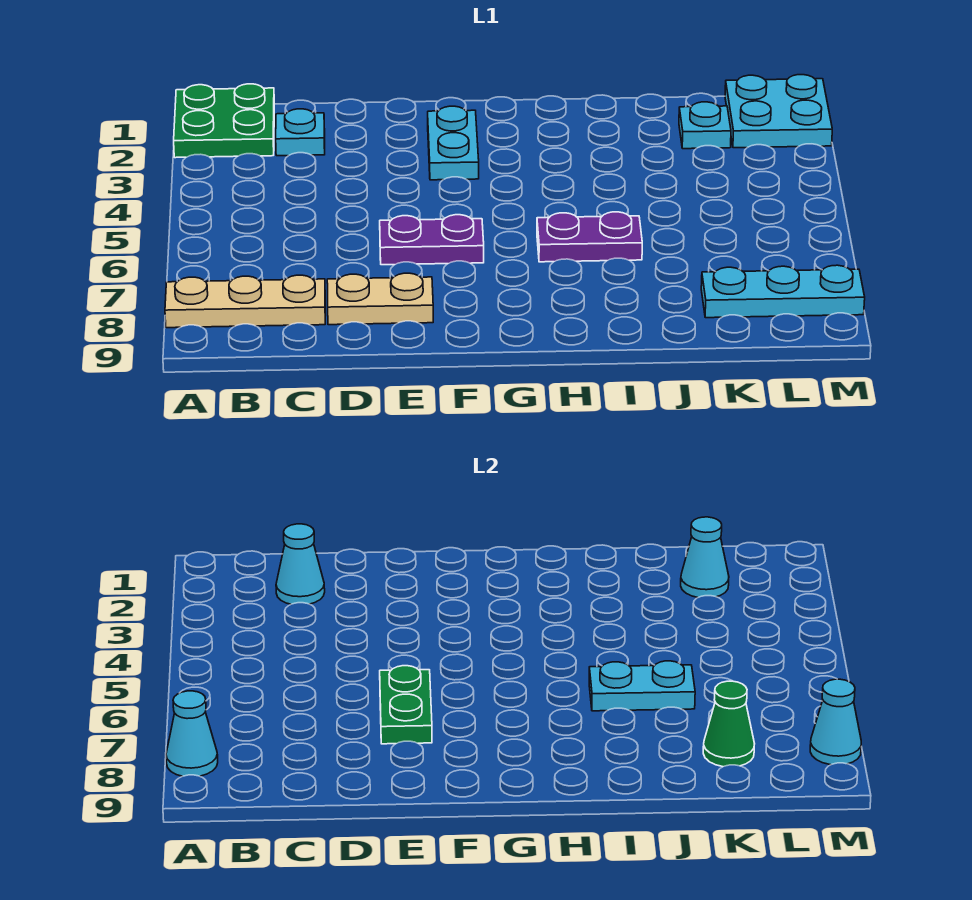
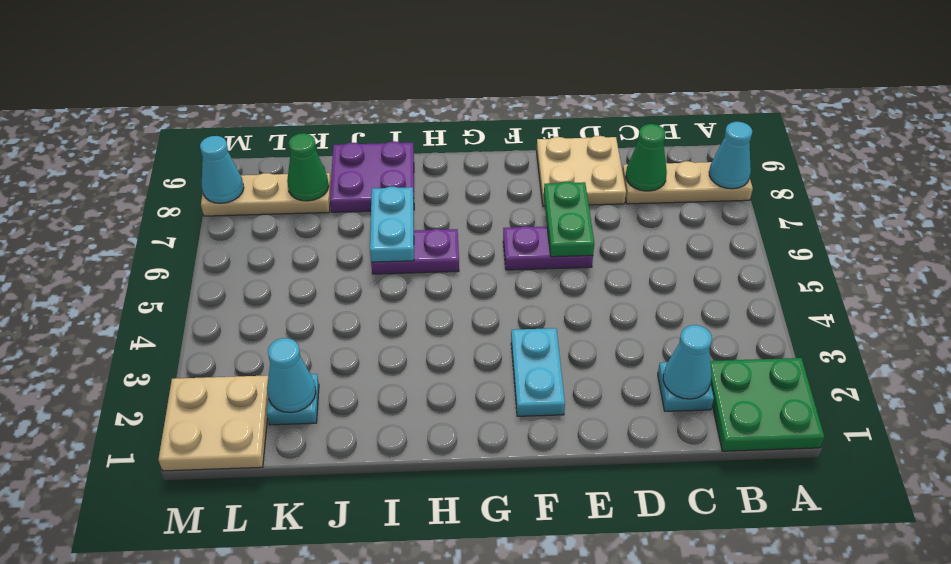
none -> green cone C8 level 2
tan plate D8:E8 level 1 -> tan plate D8:E9 level 1
cyan plate I6:J6 level 2 -> cyan plate I6:I7 level 2
none -> purple plate I8:J9 level 1
cyan plate K8:M8 level 1 -> tan plate K8:M8 level 1
cyan plate L1:M2 level 1 -> tan plate L1:M2 level 1

